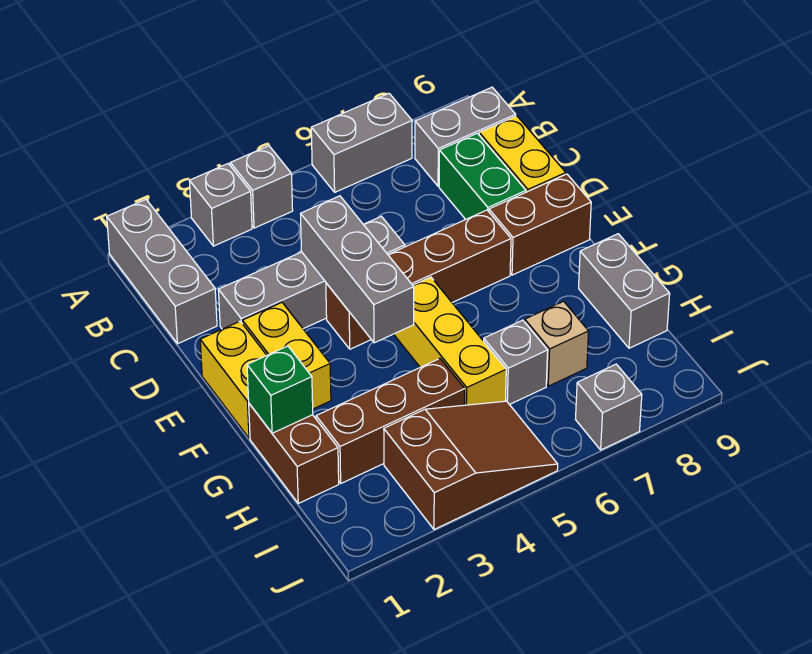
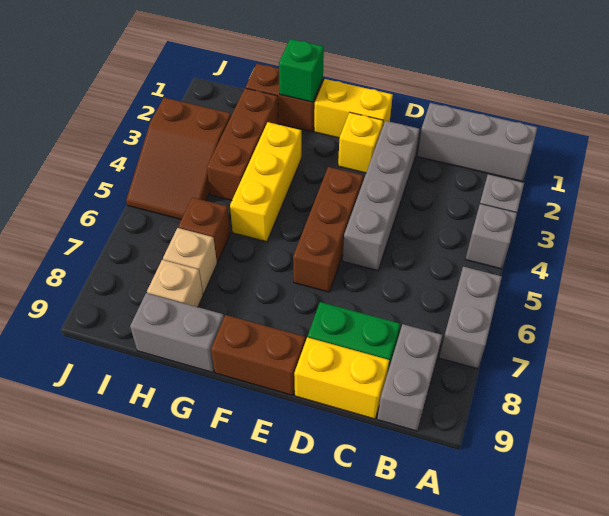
grey brick D4:F4 level 2 -> none
yellow brick E2:F2 level 1 -> yellow brick E2 level 1
brown brick E4:E7 level 1 -> brown brick E4:E6 level 1
brown brick E8:E9 level 1 -> brown brick E9:F9 level 1
yellow brick F5:H5 level 1 -> yellow brick G3:G5 level 1
grey brick H6 level 1 -> brown brick H6 level 1
none -> tan brick H8 level 1
grey brick J7 level 1 -> none

